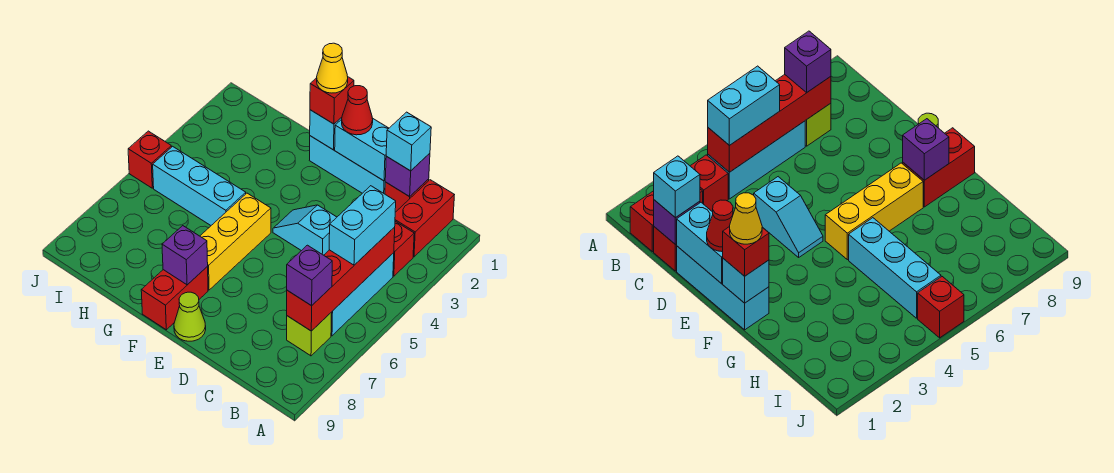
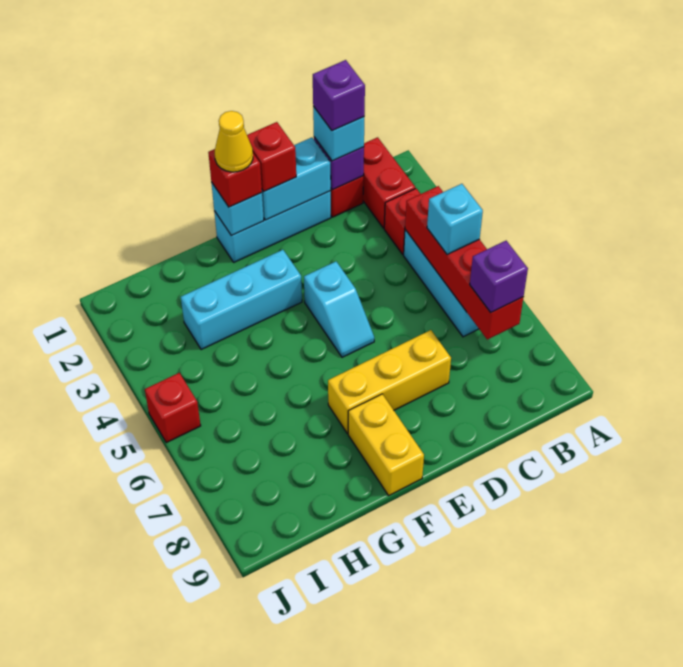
cyan brick B4:B5 level 3 -> cyan brick B5 level 3
lime brick B7 level 1 -> none
cyan slope D4:E4 level 1 top D -> cyan slope E4:E5 level 1 top 4
red cone E1 level 3 -> red brick E1 level 3
lime cone E9 level 1 -> none
yellow brick F5:F7 level 1 -> yellow brick D7:F7 level 1
red brick F8:F9 level 1 -> yellow brick F8:F9 level 1
purple brick F8 level 2 -> purple brick C1 level 4
cyan brick G5:I5 level 1 -> cyan brick F3:H3 level 1

